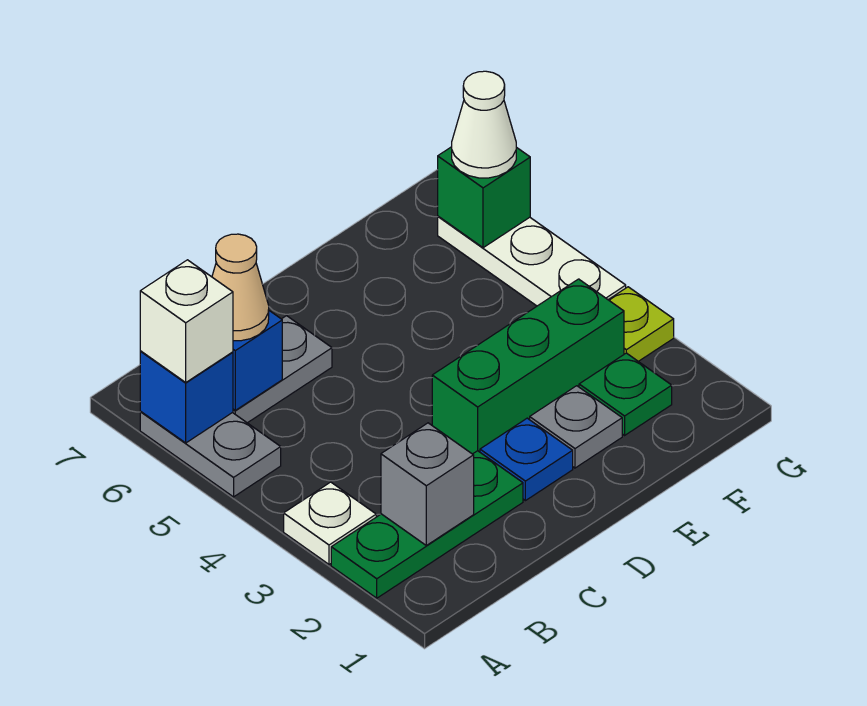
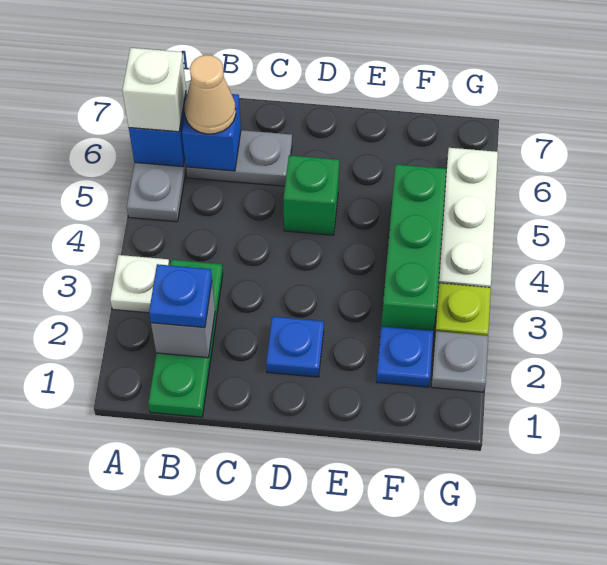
green plate A2:C2 level 1 -> green plate B1:B3 level 1
none -> blue plate B2 level 3
green brick D3:F3 level 1 -> green brick F3:F5 level 1
grey plate E2 level 1 -> grey plate G2 level 1
green plate F2 level 1 -> blue plate F2 level 1
green brick G6 level 2 -> green brick D5 level 1
white cone G6 level 3 -> none

